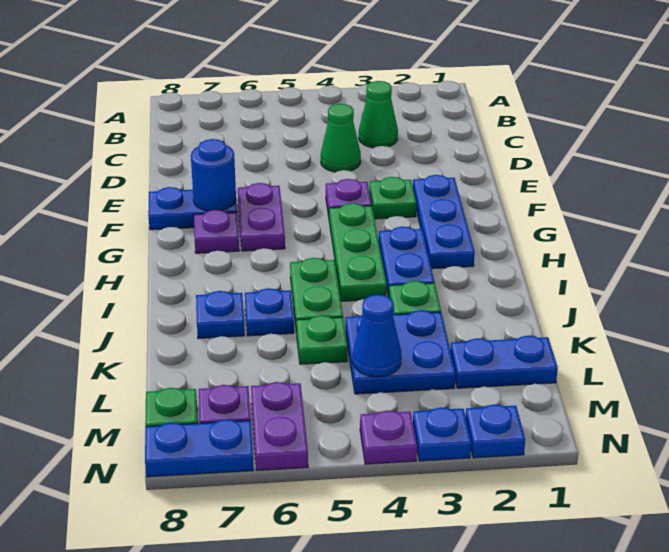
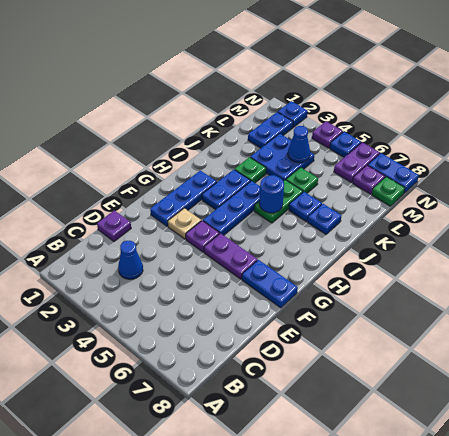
green cone C3 level 1 -> blue cone C3 level 1
green cone D4 level 1 -> none
green plate F3 level 1 -> tan plate F3 level 1
purple plate F6:G6 level 1 -> purple plate F5:F6 level 1
blue round brick F7 level 2 -> blue round brick I5 level 2
green plate G4:I4 level 1 -> blue plate G4:I4 level 1
purple plate G7 level 1 -> purple plate D1 level 1
blue plate L1:L2 level 1 -> blue plate L2:M2 level 1
blue plate N3 level 1 -> blue plate N5 level 1

